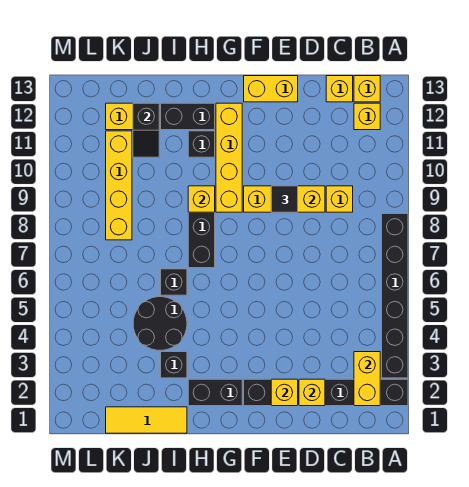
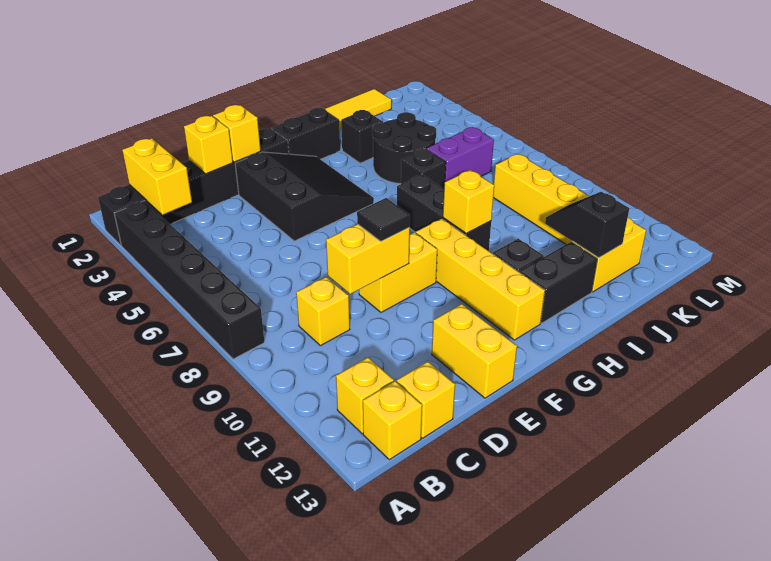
none -> black slope E3:G5 level 1 top E
yellow brick E13:F13 level 1 -> yellow brick E12:E13 level 1
none -> purple brick J6:K6 level 1

